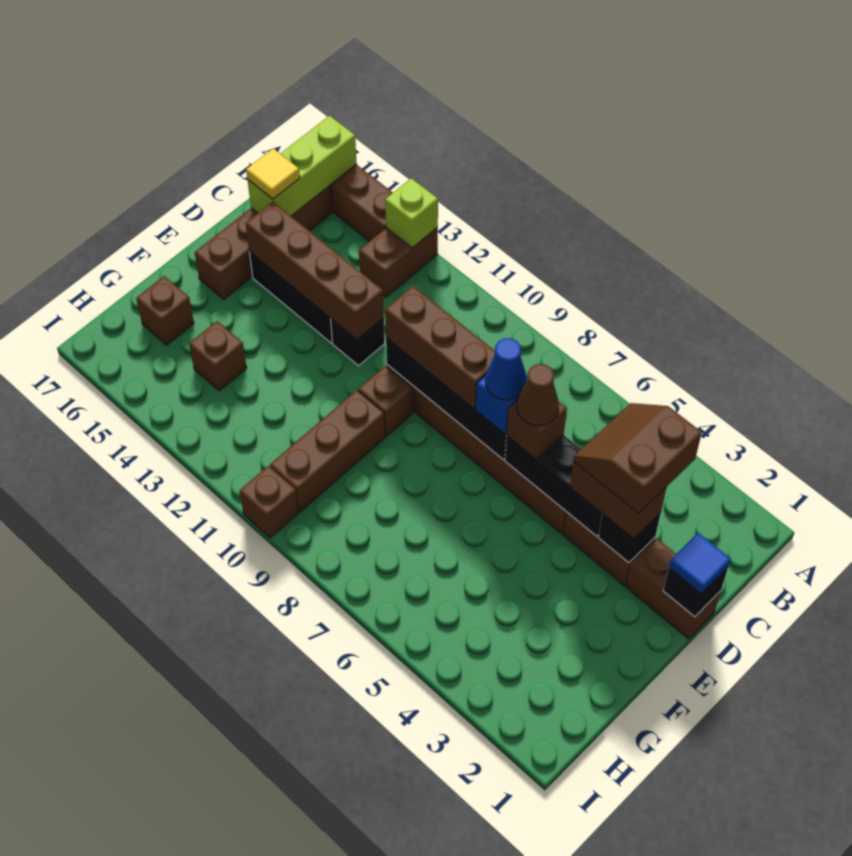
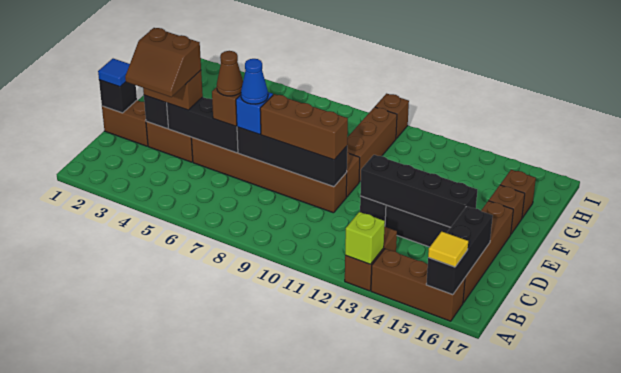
lime brick A16:C16 level 2 -> black brick A16:C16 level 2
brown slope C3:D4 level 4 top 3 -> brown slope C3:D4 level 4 top D
yellow tile C16 level 3 -> yellow tile A16 level 3
brown brick D12:D15 level 2 -> black brick D12:D15 level 2
brown brick G14 level 1 -> brown brick F16 level 1

